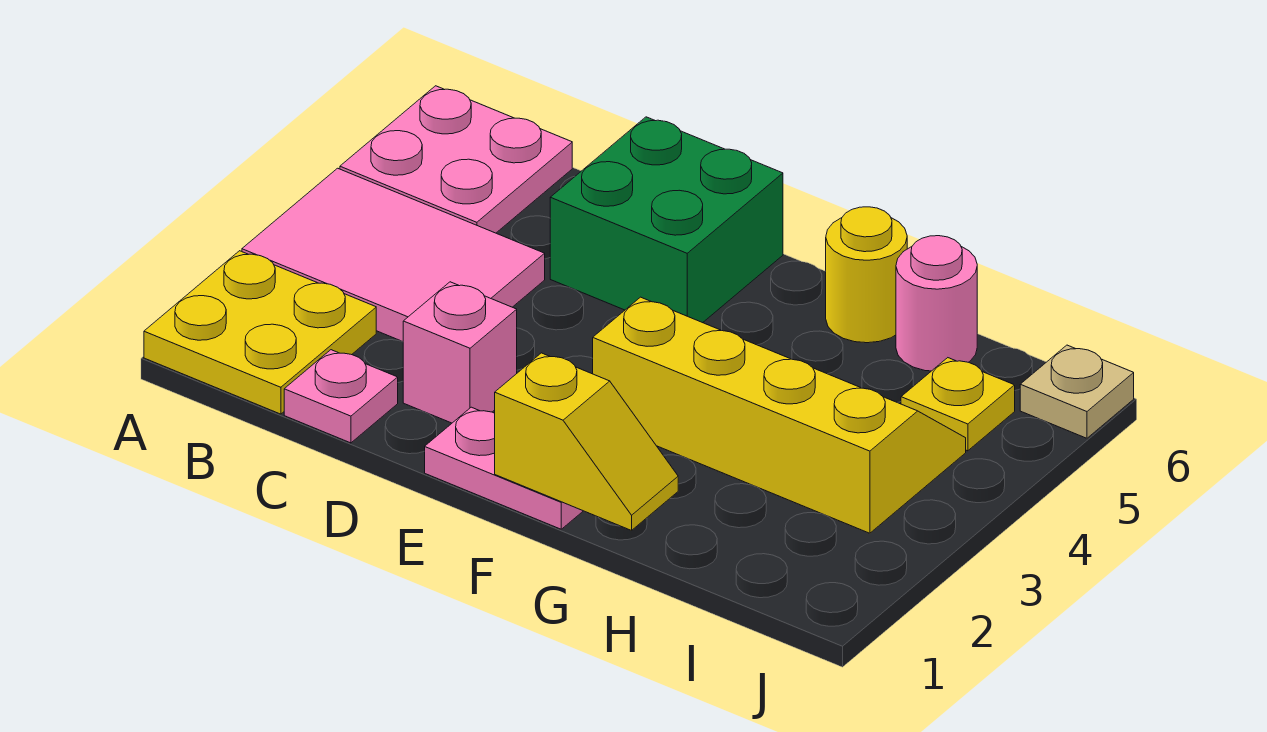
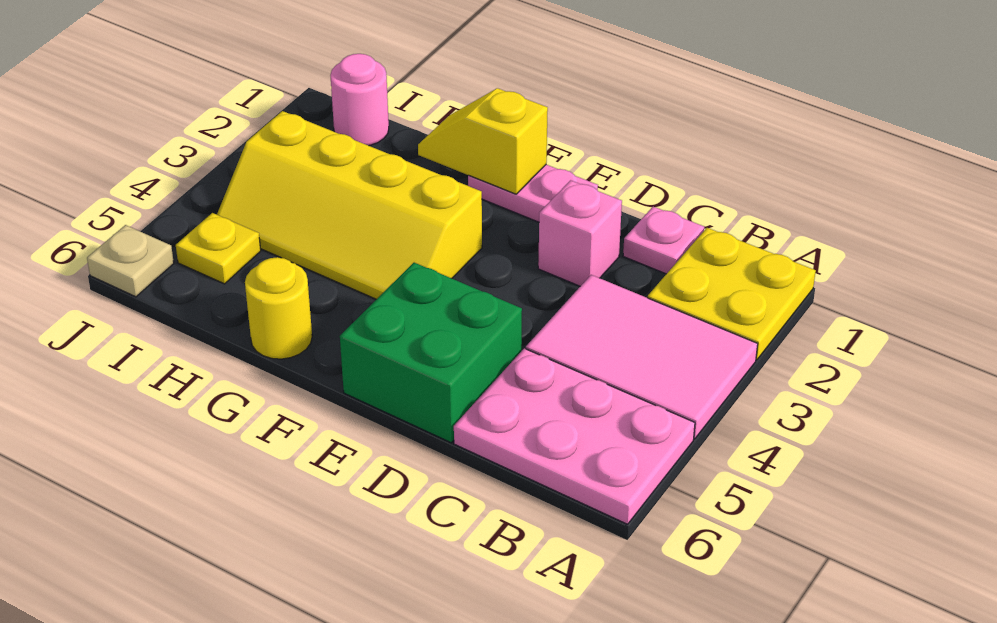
pink plate A5:B6 level 1 -> pink plate A5:C6 level 1
pink round brick H6 level 1 -> pink round brick I1 level 1

